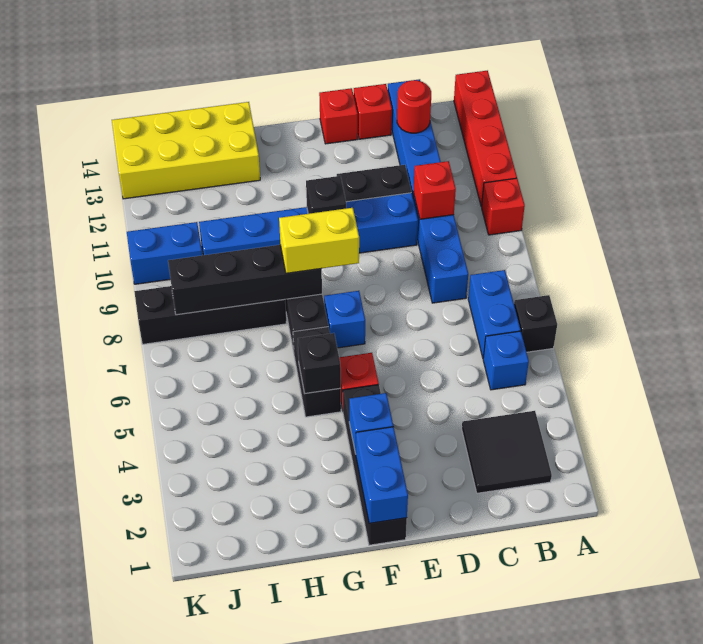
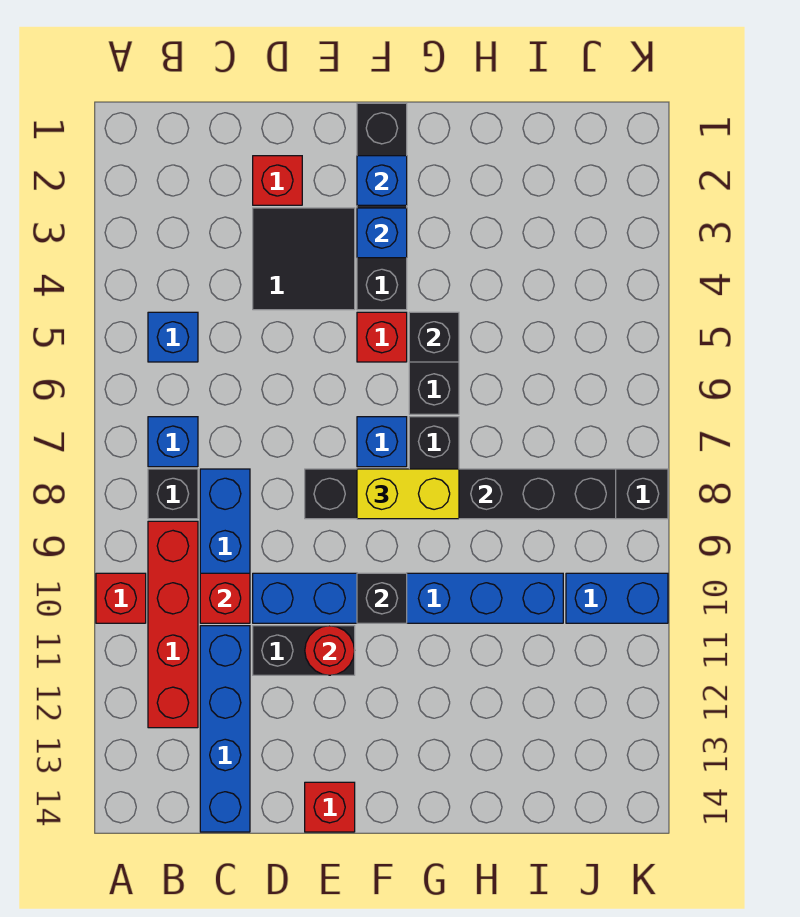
black brick A6 level 1 -> black brick B8 level 1
red brick A11:A14 level 1 -> red brick B9:B12 level 1
black tile B2:C3 level 1 -> black tile D3:E4 level 1
blue brick B6:B7 level 1 -> blue brick B7 level 1
red round brick C13 level 2 -> red round brick E11 level 2
red brick D14 level 1 -> red brick D2 level 1
blue brick F1:F2 level 2 -> blue brick F2 level 2
black brick G8:J8 level 2 -> black brick E8:J8 level 2
yellow brick H13:K14 level 1 -> none

